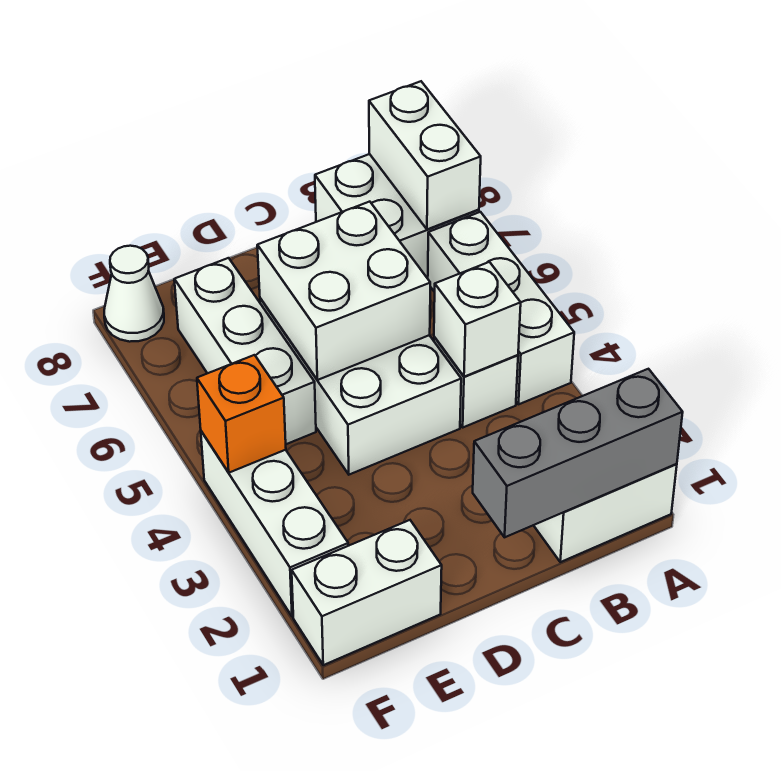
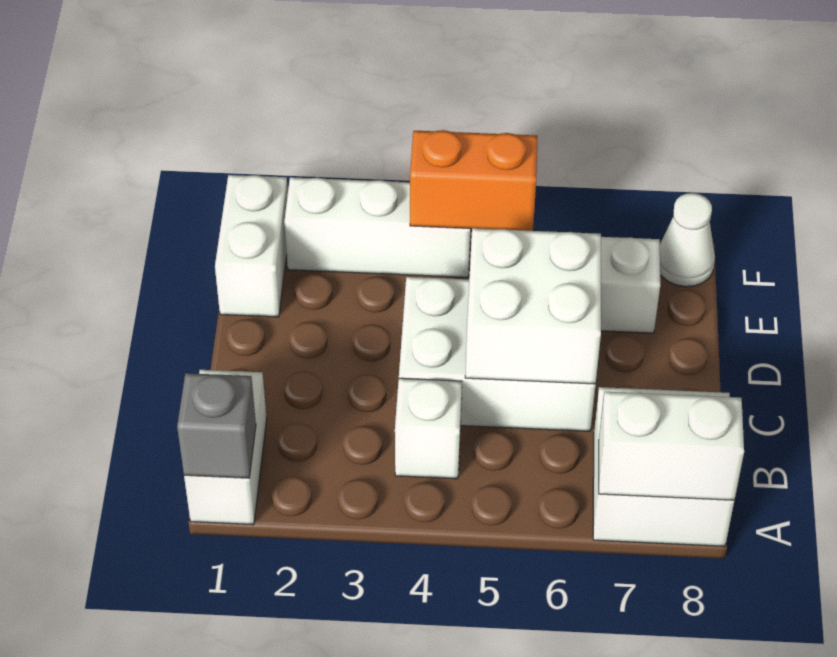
grey brick A1:C1 level 2 -> grey brick A1 level 2
white brick A4:A6 level 1 -> none
white brick B4 level 2 -> none
orange brick F4 level 2 -> orange brick F4:F5 level 2

